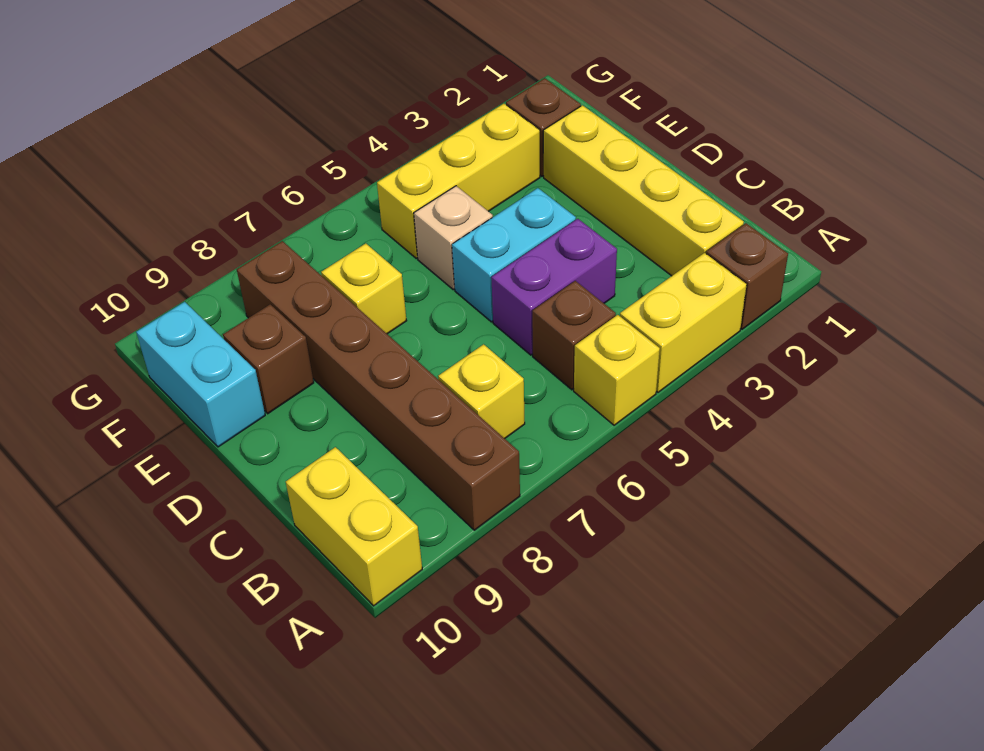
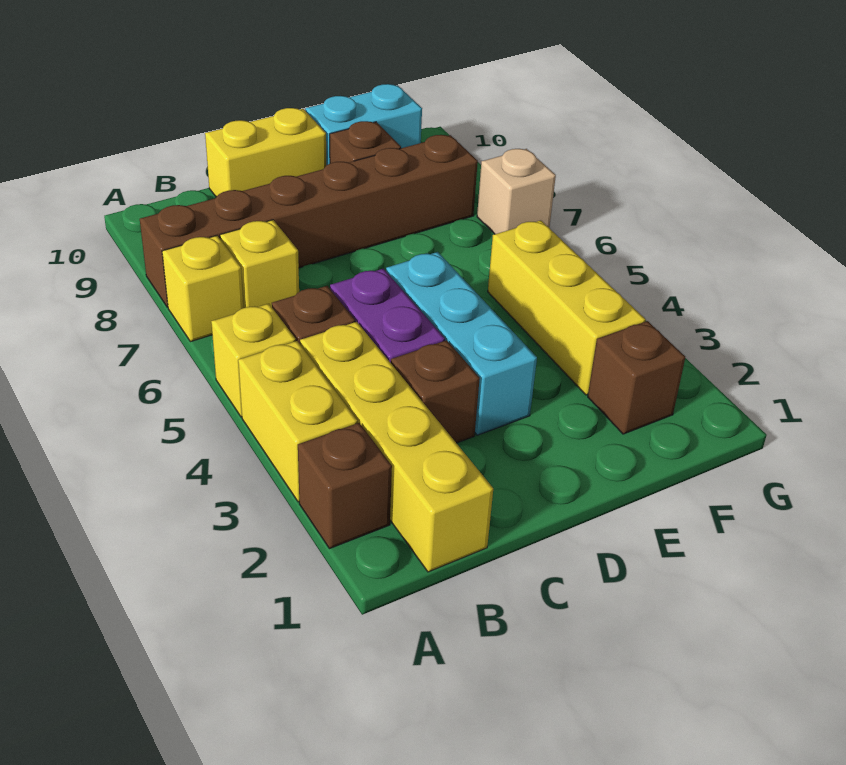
yellow brick A10:B10 level 1 -> yellow brick C10:D10 level 1
yellow brick B2:E2 level 1 -> yellow brick B1:B4 level 1
none -> brown brick C3 level 1
cyan brick D4:D5 level 1 -> cyan brick D3:D5 level 1
tan brick E5 level 1 -> tan brick G7 level 1
yellow brick E7 level 1 -> yellow brick A7 level 1

